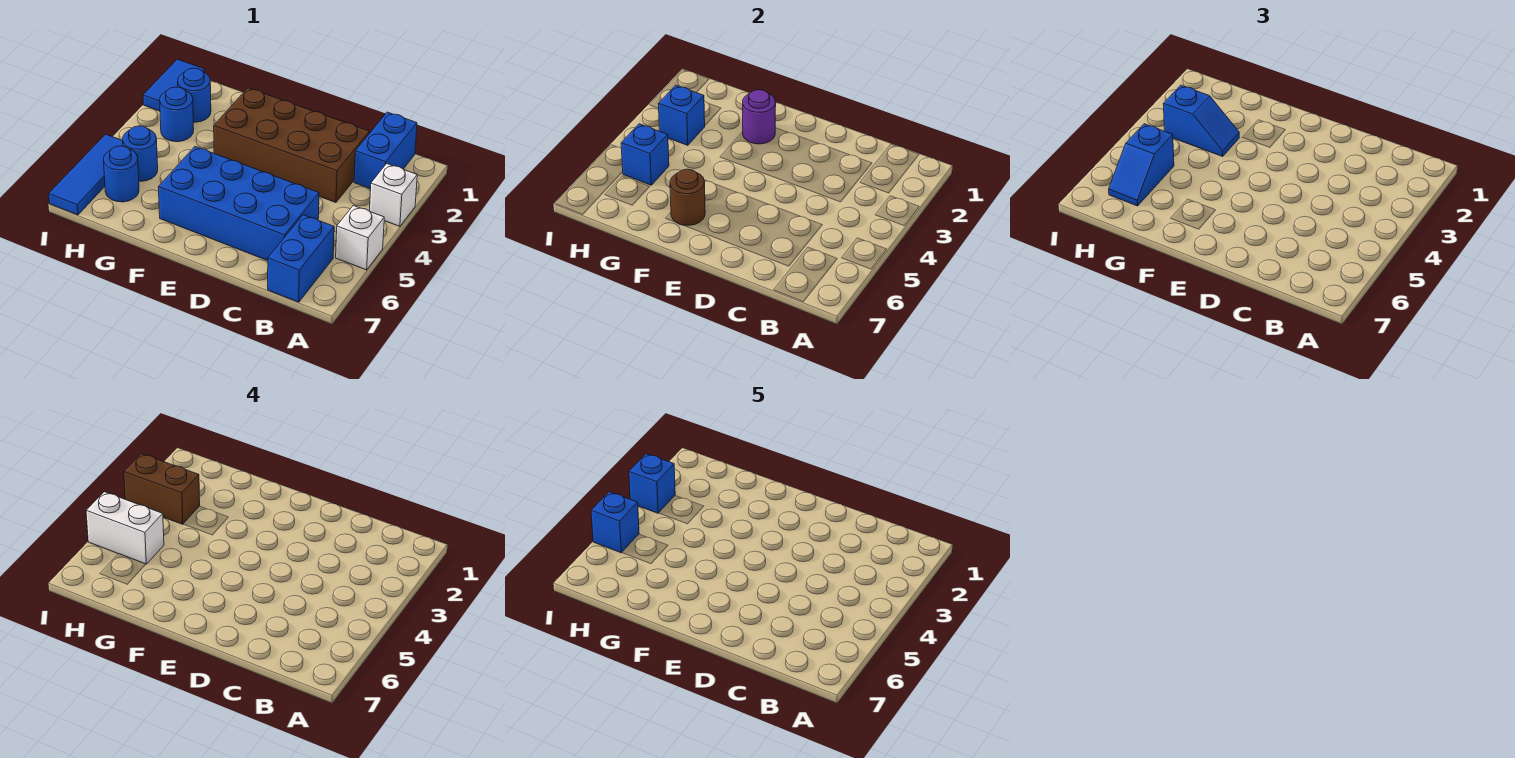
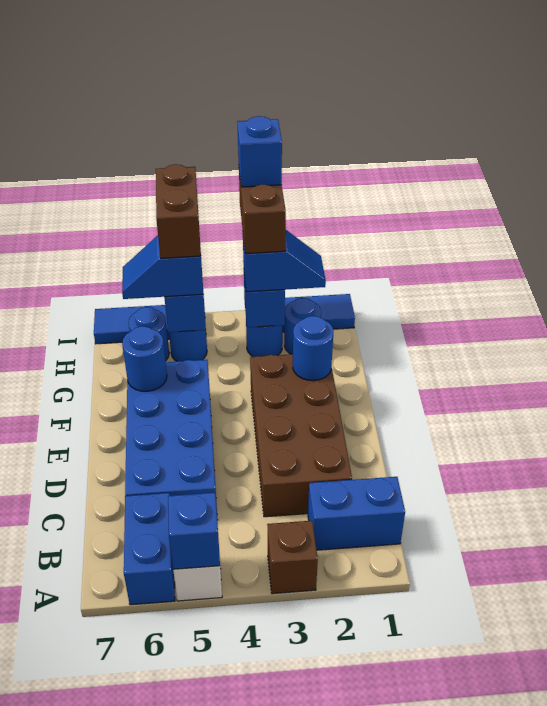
white brick A3 level 1 -> brown brick A3 level 1
blue brick B6:B7 level 1 -> blue brick A6:B6 level 1
purple round brick F2 level 2 -> blue round brick F2 level 2
brown round brick F6 level 2 -> blue round brick F6 level 2
blue slope G3:H3 level 3 top H -> blue slope H2:H3 level 3 top 3
white brick H5:I5 level 4 -> brown brick H5:I5 level 4
blue brick I5 level 5 -> blue brick A5 level 2

